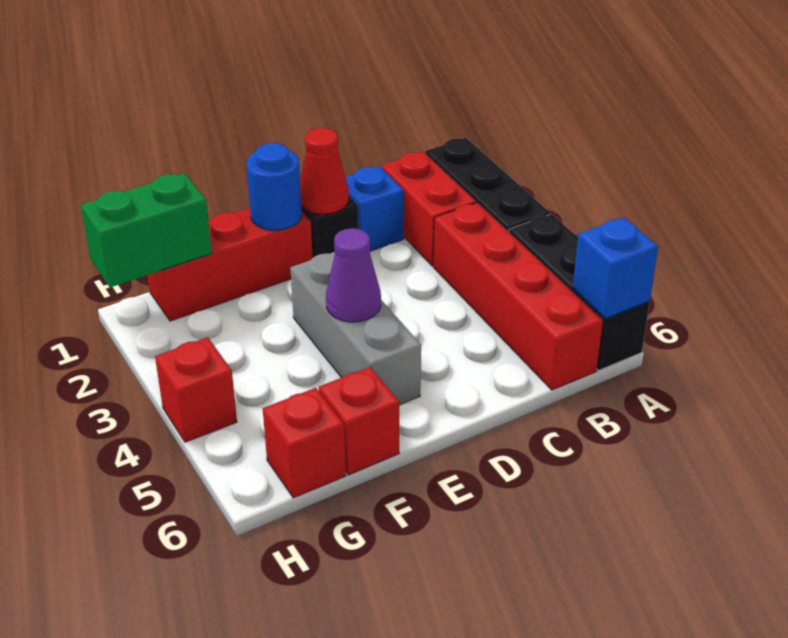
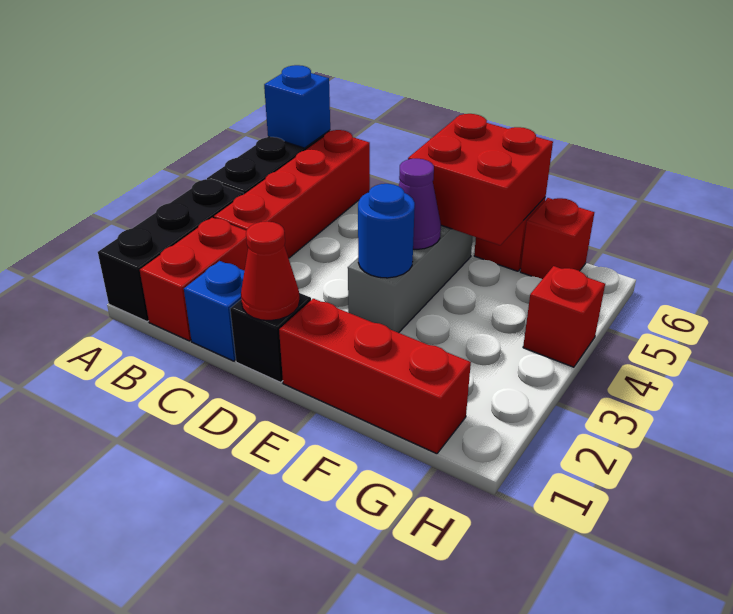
blue round brick E1 level 2 -> blue round brick E3 level 2
none -> red brick E5:F6 level 2
green brick G1:H1 level 2 -> none

